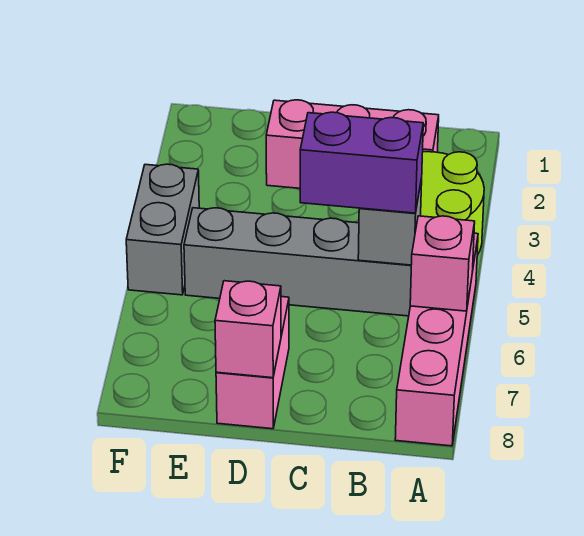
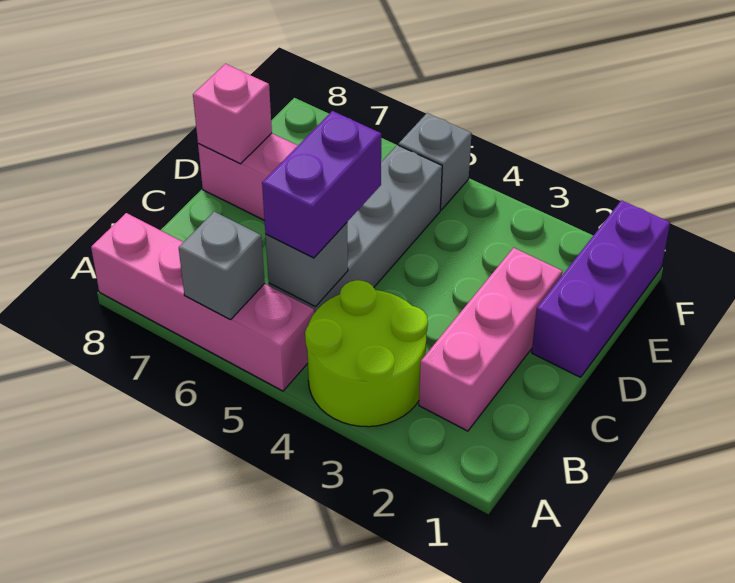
pink brick A6 level 2 -> grey brick A6 level 2
none -> purple brick D1:F1 level 1
grey brick F4:F5 level 1 -> grey brick F5 level 1

